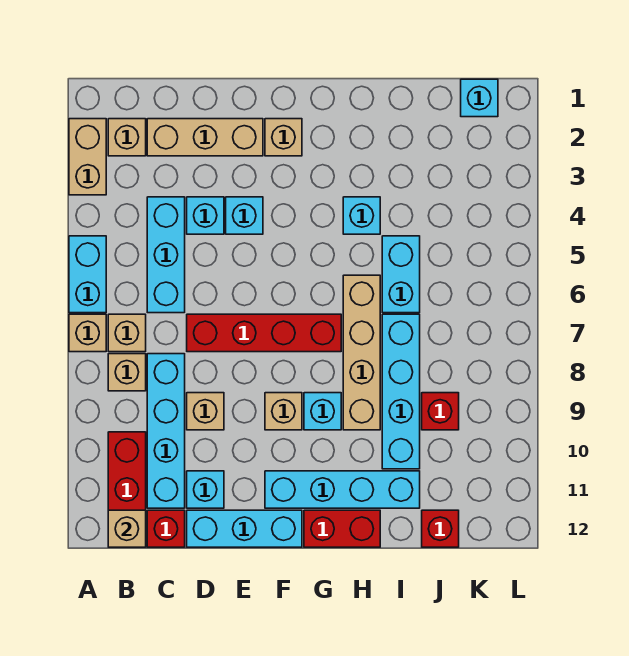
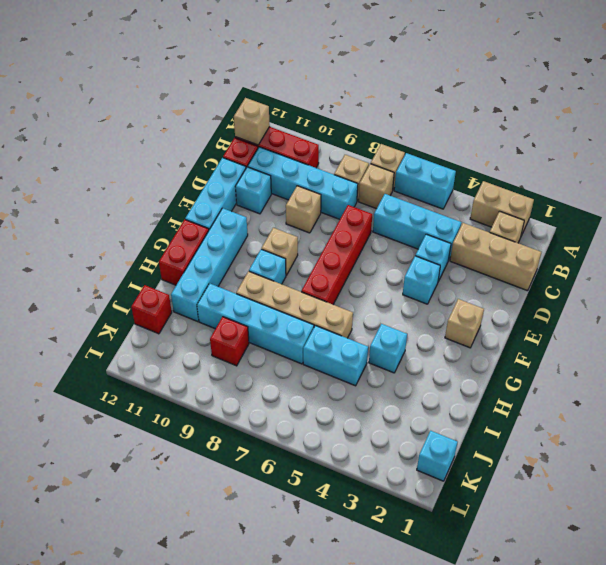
tan brick C2:E2 level 1 -> tan brick C1:C3 level 1

